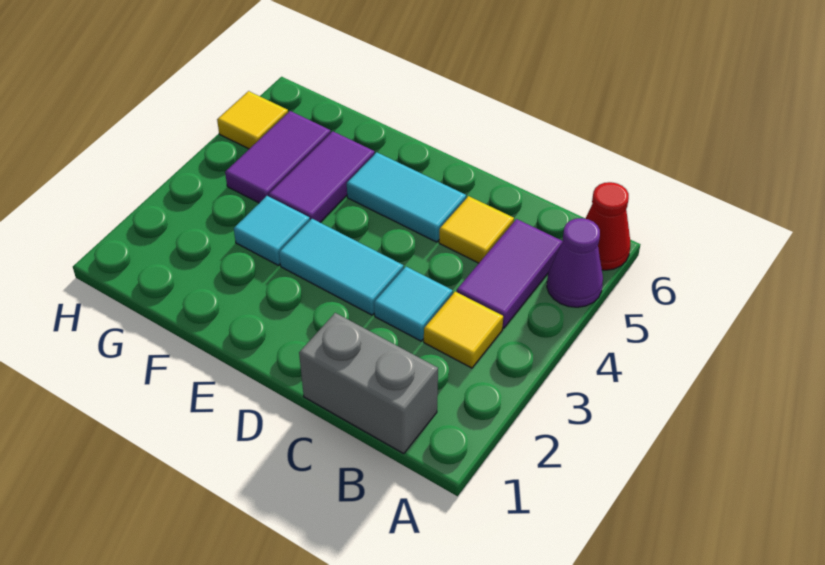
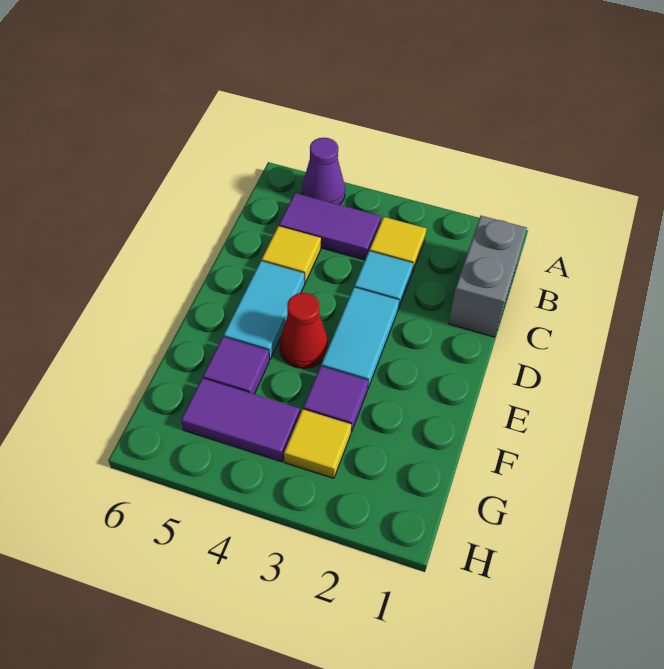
red cone A6 level 1 -> red cone E4 level 1
cyan tile F3 level 1 -> purple tile F3 level 1
purple tile F4:F5 level 1 -> purple tile F5 level 1
yellow tile H5 level 1 -> yellow tile G3 level 1

